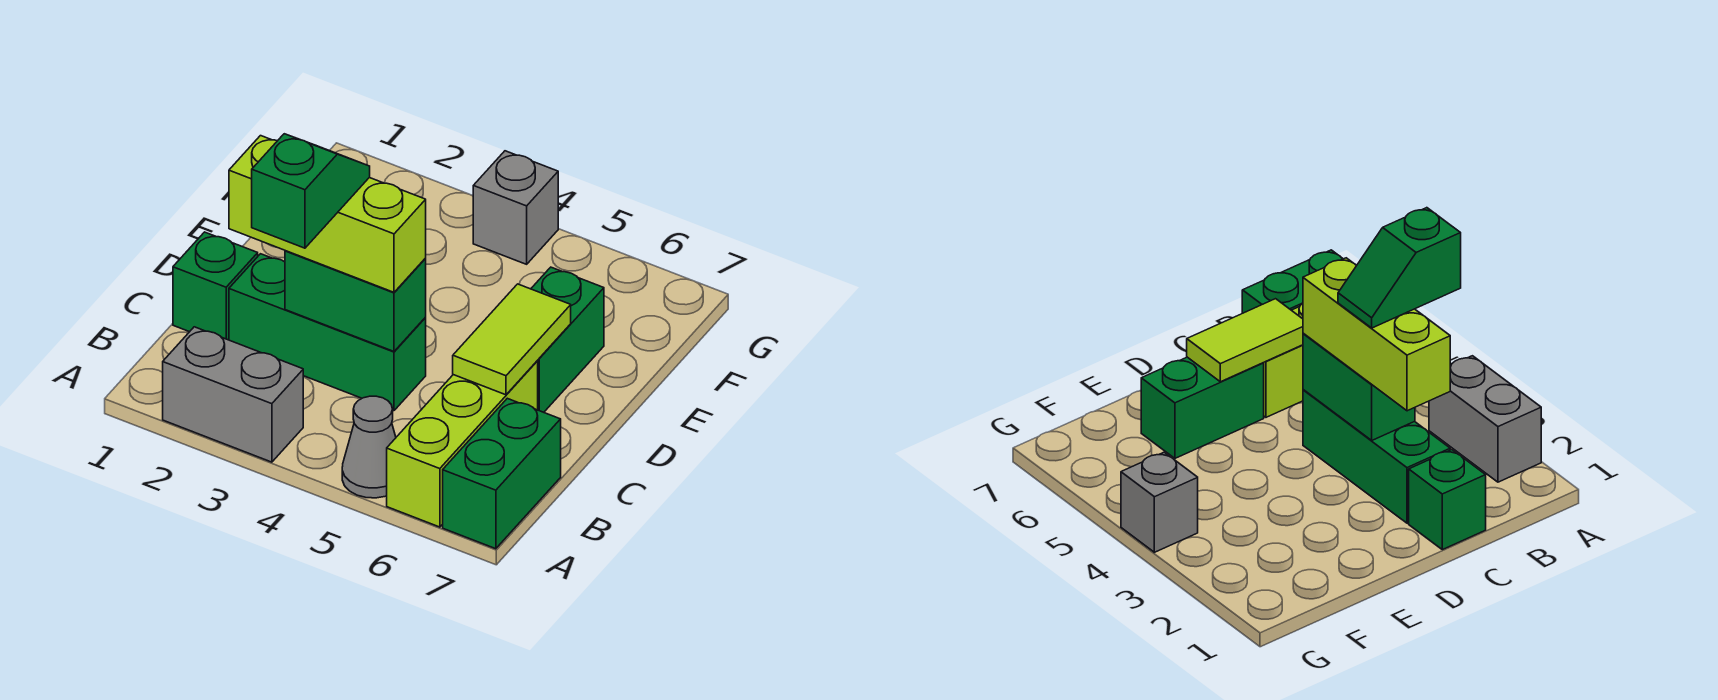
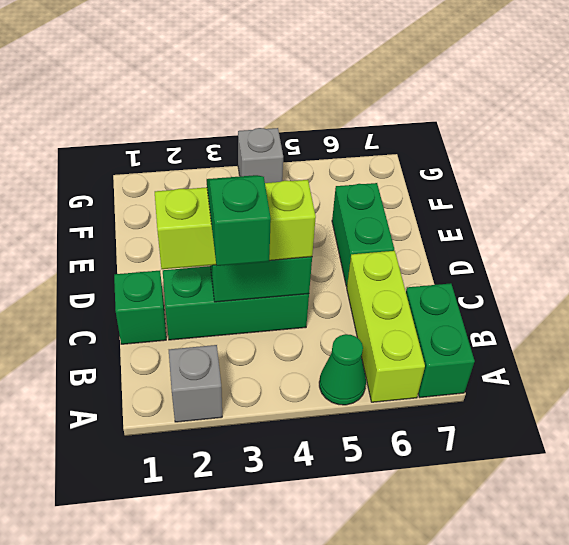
grey brick A2:A3 level 1 -> grey brick A2 level 1
grey cone A5 level 1 -> green cone A5 level 1
lime tile C6:D6 level 2 -> none

